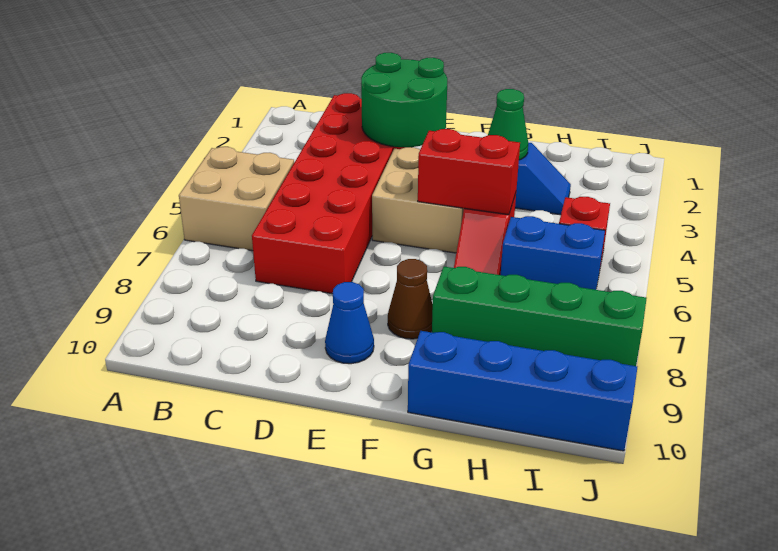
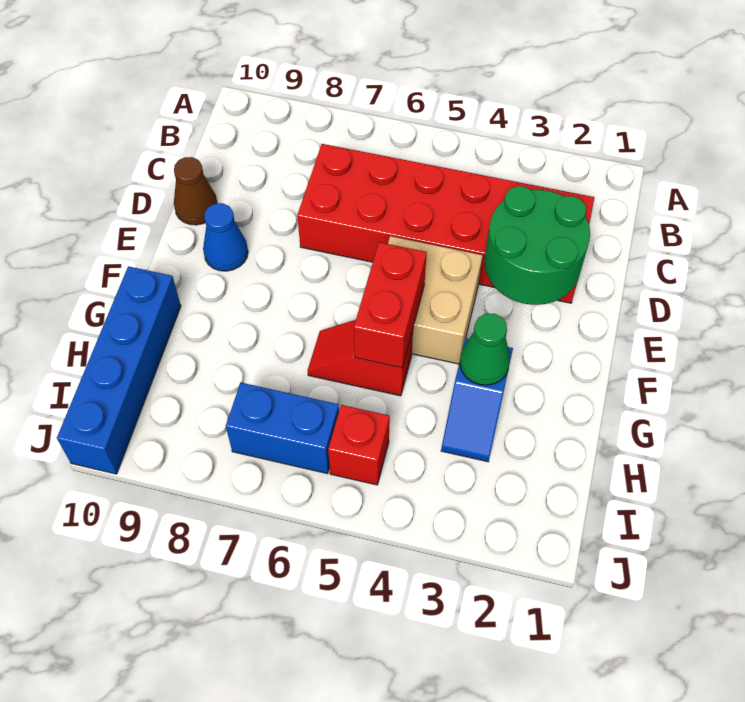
tan brick A5:B6 level 1 -> none
brown cone F8 level 1 -> brown cone D10 level 1
green brick G8:J8 level 1 -> none
blue brick H6:I6 level 1 -> blue brick I6:I7 level 1

